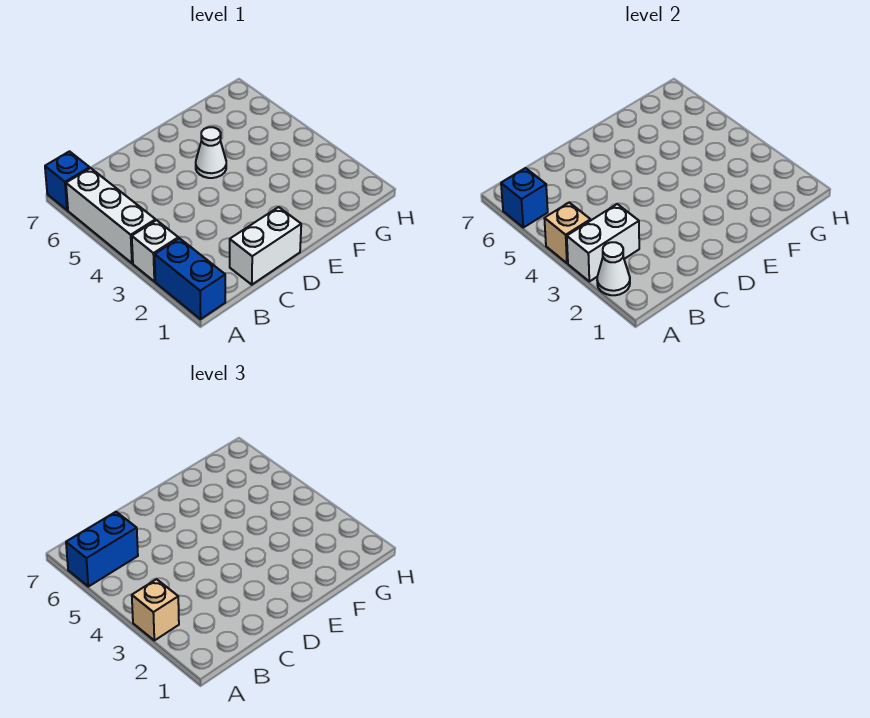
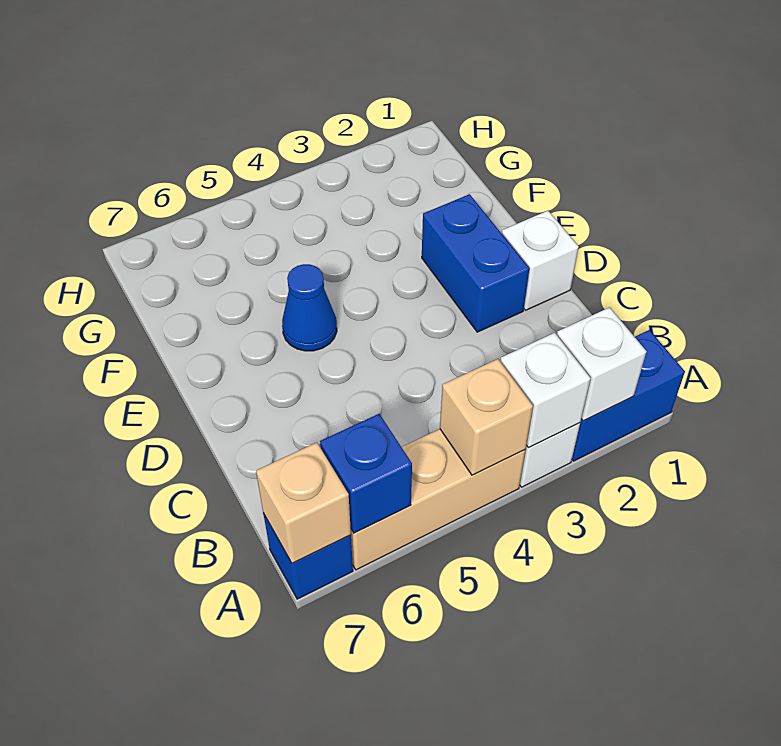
white cone A2 level 2 -> white brick A2 level 2
white brick A3:B3 level 2 -> white brick A3 level 2
tan brick A3 level 3 -> tan brick A7 level 2
white brick A4:A6 level 1 -> tan brick A4:A6 level 1
blue brick A6:B6 level 3 -> blue brick D2:E2 level 1
white brick C1:D1 level 1 -> white brick D1 level 1
white cone E5 level 1 -> blue cone E5 level 1

